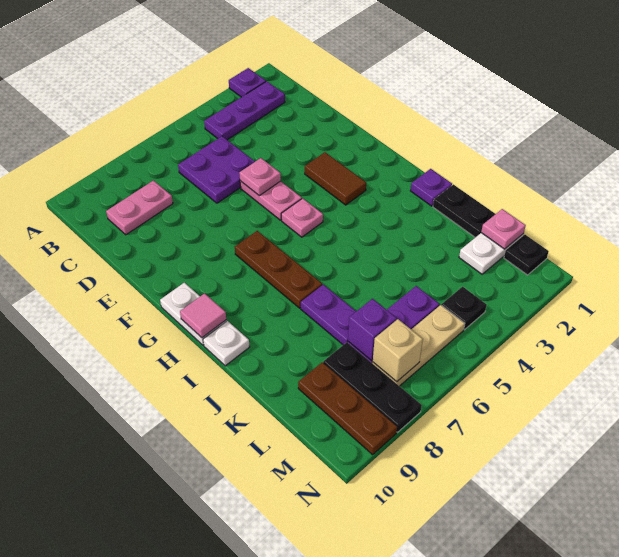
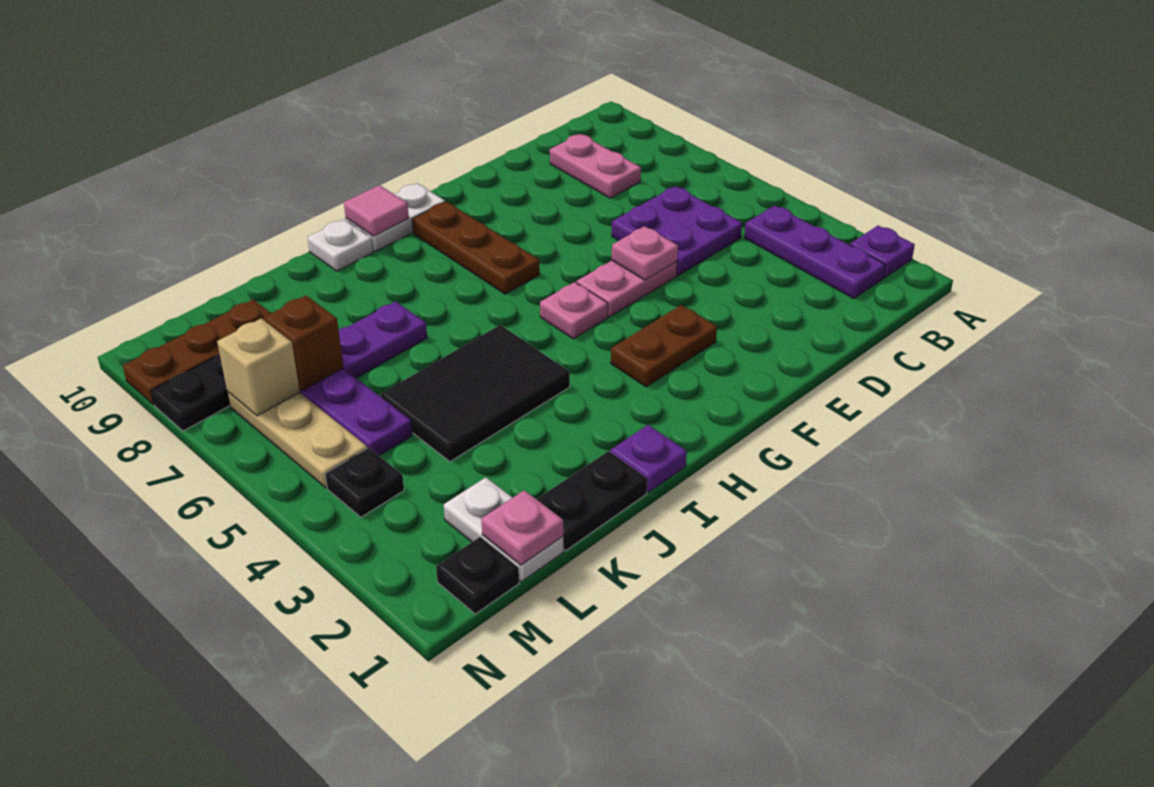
brown tile F3:G3 level 1 -> brown plate F3:G3 level 1
brown plate G7:I7 level 1 -> brown plate G7:G9 level 1
none -> black tile I4:K5 level 1
purple brick L7 level 2 -> brown brick L7 level 2

